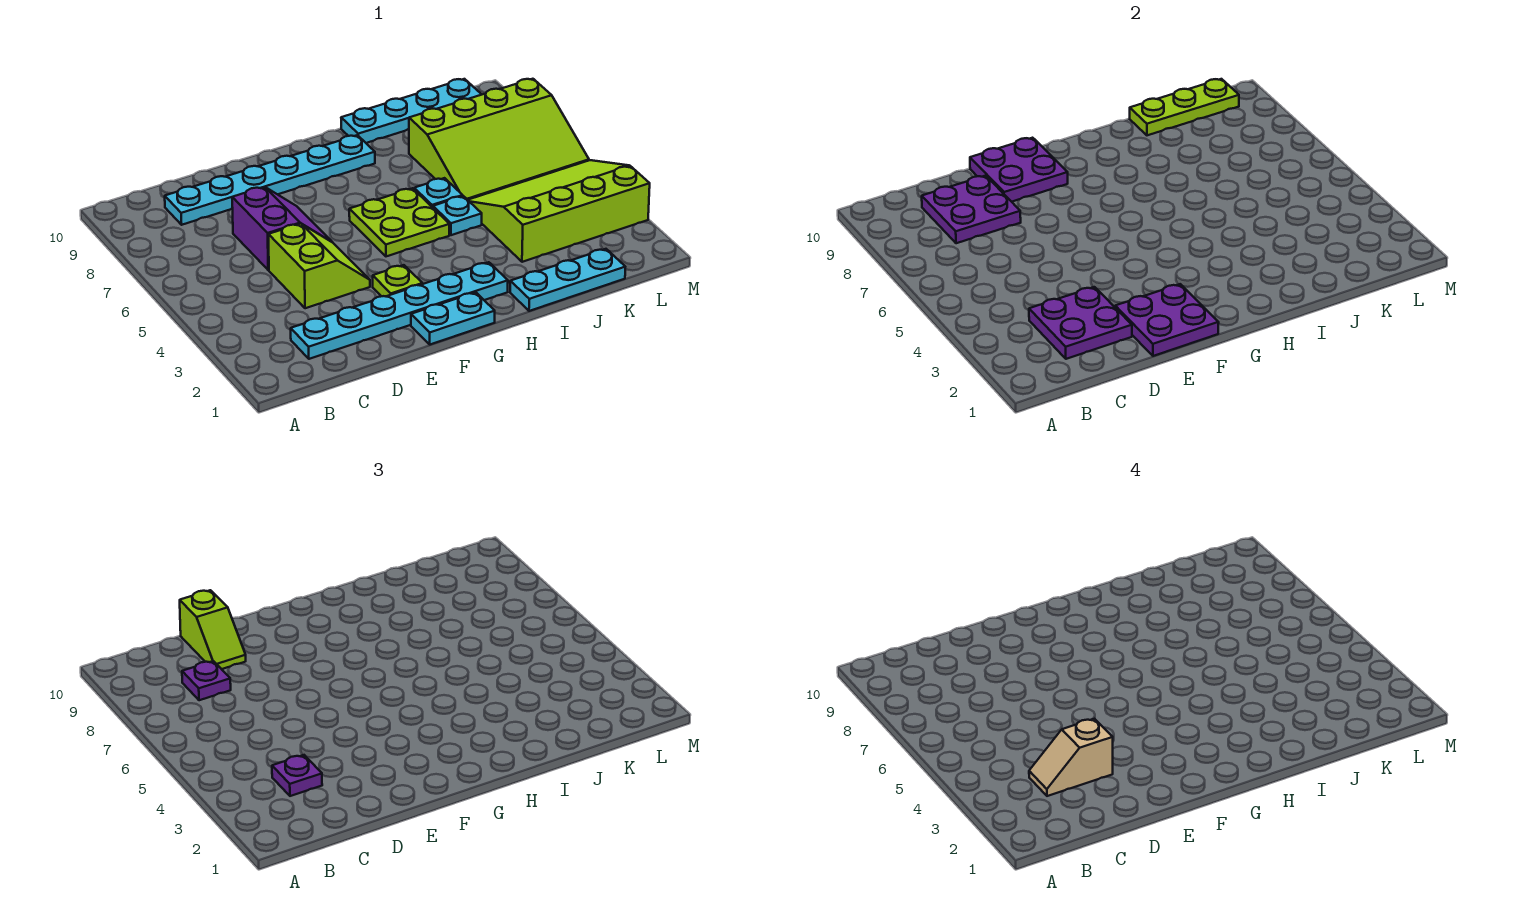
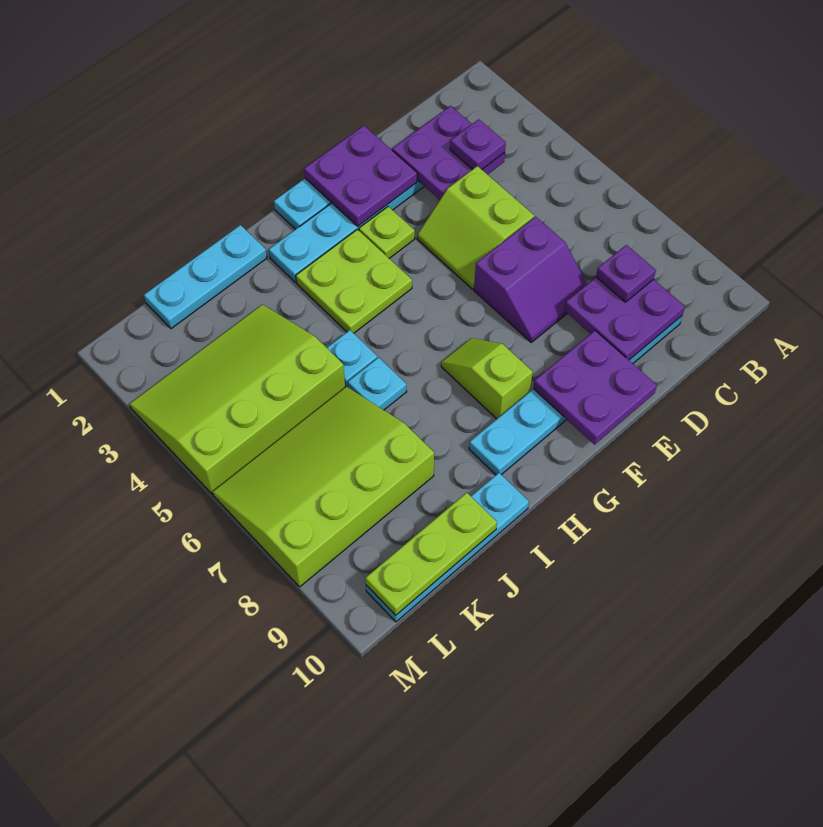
tan slope C3:D3 level 4 top D -> none
purple slope D6:E7 level 1 top D -> purple slope D6:E7 level 1 top 6
lime slope D9:D10 level 3 top 10 -> lime slope G7:G8 level 1 top 8
lime plate G5:H6 level 1 -> lime plate G3:H4 level 1
lime slope J3:M5 level 1 top 3 -> lime slope J3:M5 level 1 top 5

